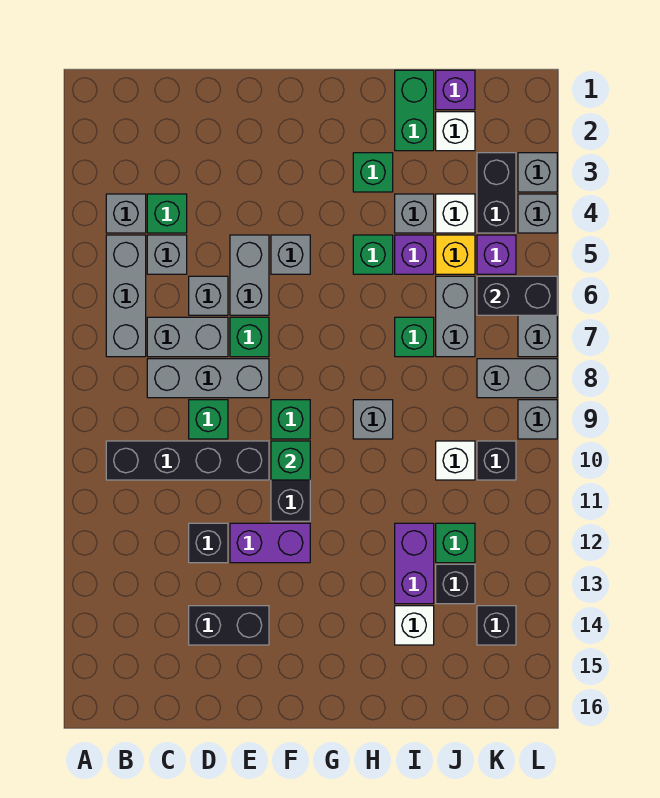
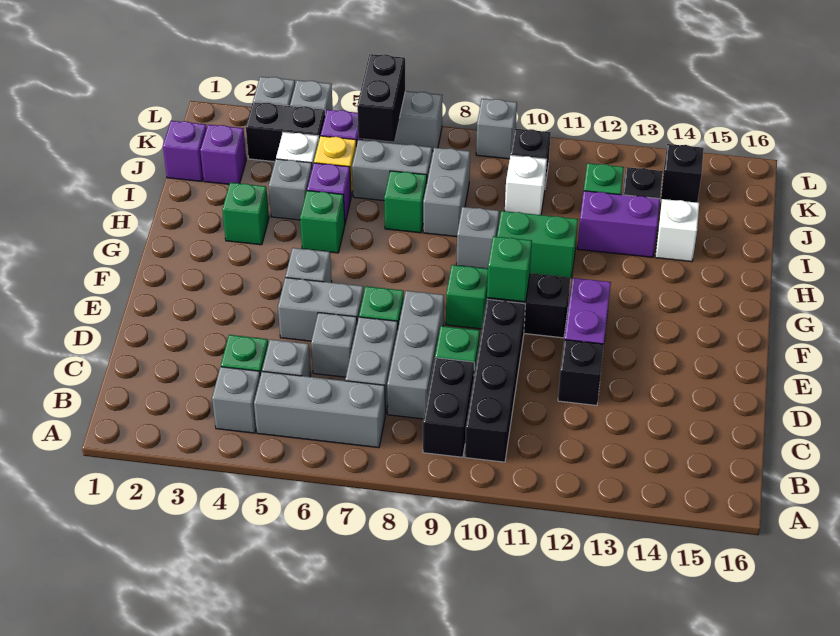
black brick D14:E14 level 1 -> black brick B9:C9 level 1
green brick I1:I2 level 1 -> green brick H10:H11 level 1
white brick J2 level 1 -> purple brick J2 level 1
grey brick K8:L8 level 1 -> grey brick I8:J8 level 1

